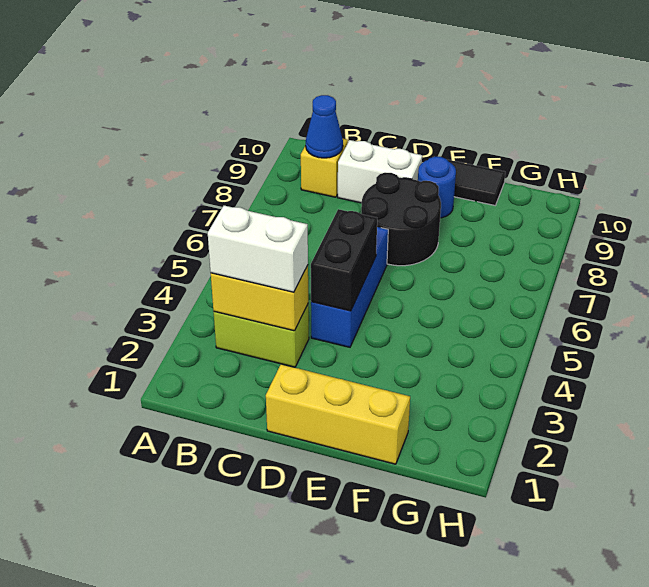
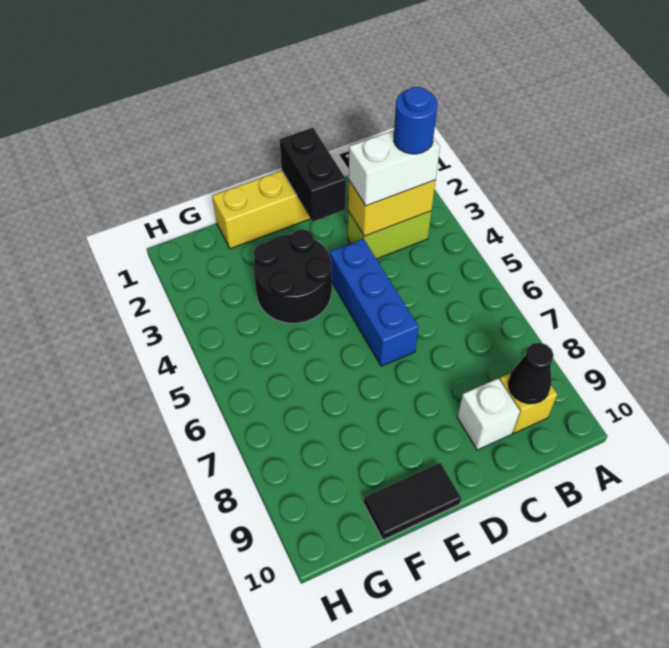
blue cone B9 level 2 -> black cone B9 level 2
white brick C9:D9 level 1 -> white brick C9 level 1
black brick D4:D5 level 2 -> black brick D1:D2 level 2
black round brick D7:E8 level 1 -> black round brick E3:F4 level 1
blue round brick E9 level 1 -> blue round brick B3 level 4

